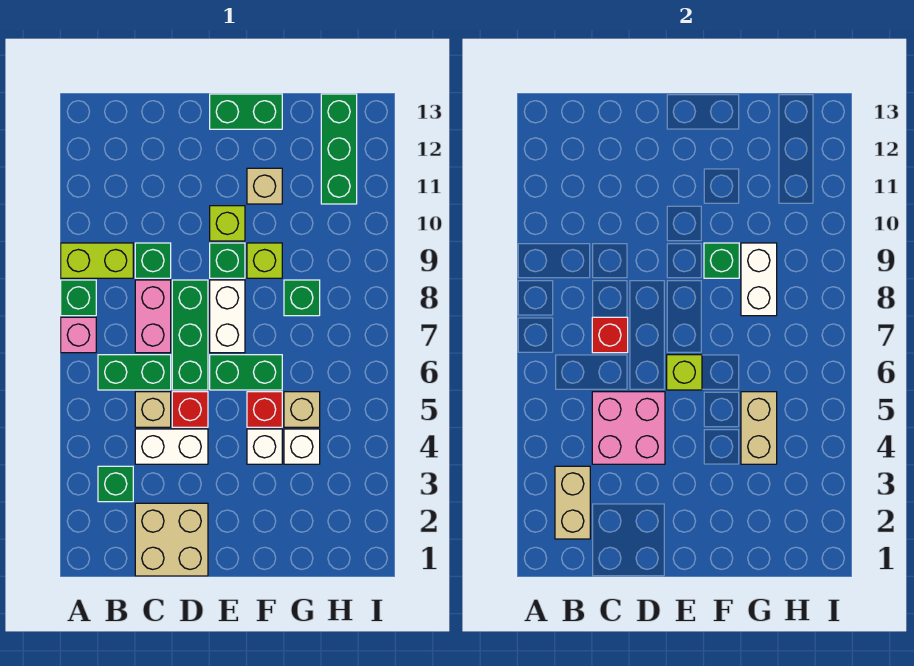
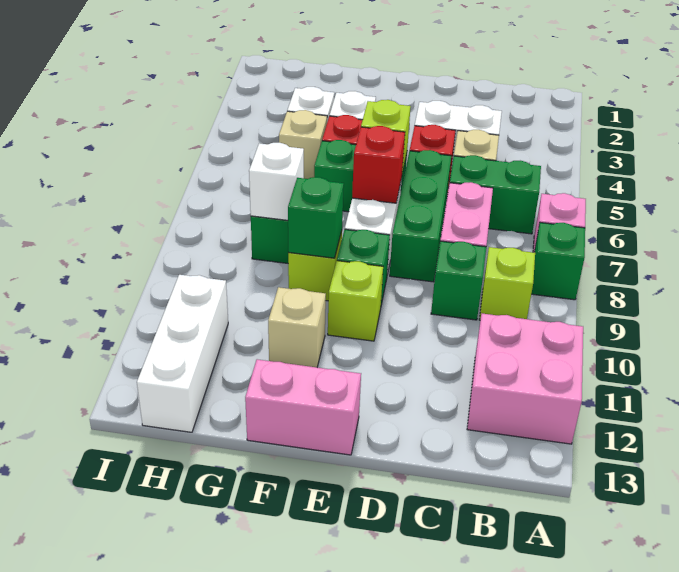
lime brick A9:B9 level 1 -> lime brick B9 level 1
tan brick B2:B3 level 2 -> none
green brick B3 level 1 -> none
tan brick C1:D2 level 1 -> none
pink brick C4:D5 level 2 -> pink brick A11:B12 level 1
red brick C7 level 2 -> red brick E7 level 2
green brick E13:F13 level 1 -> pink brick E13:F13 level 1
tan brick G4:G5 level 2 -> none
white brick G8:G9 level 2 -> white brick G8 level 2
green brick H11:H13 level 1 -> white brick H11:H13 level 1

